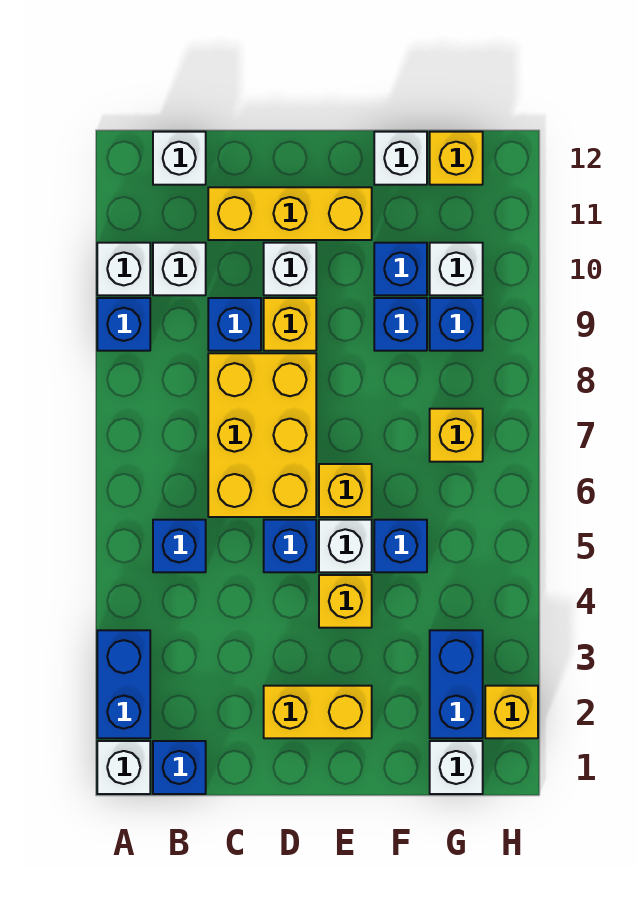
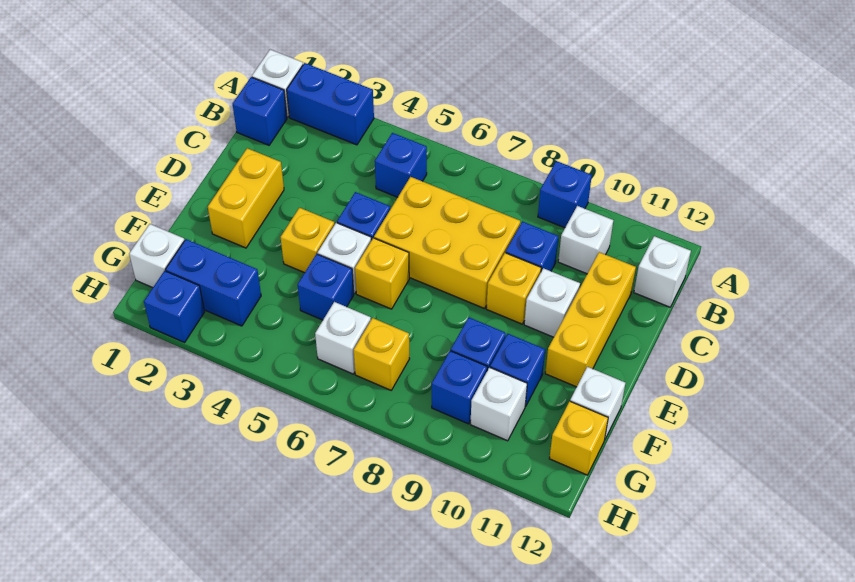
white brick A10 level 1 -> white brick G6 level 1
yellow brick H2 level 1 -> blue brick H2 level 1

